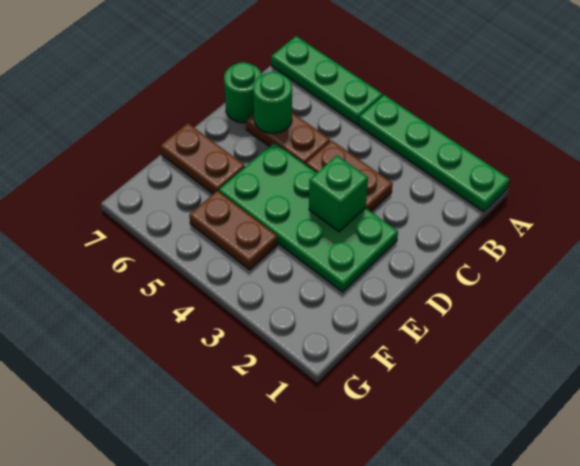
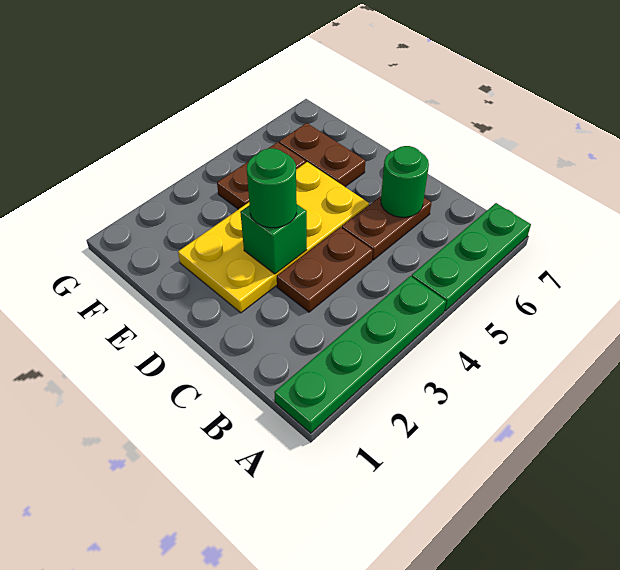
green round brick C7 level 1 -> green round brick D3 level 3
green plate D2:E5 level 1 -> yellow plate D2:E5 level 1
brown plate E6:E7 level 1 -> brown plate E6:F6 level 1

